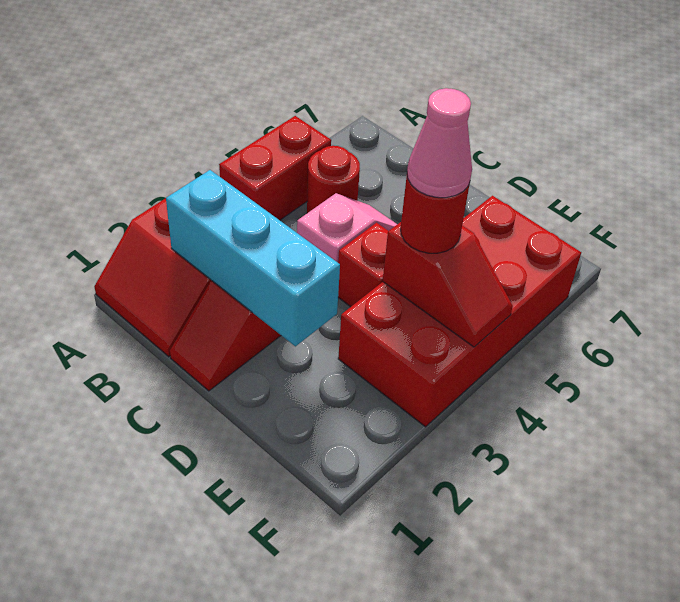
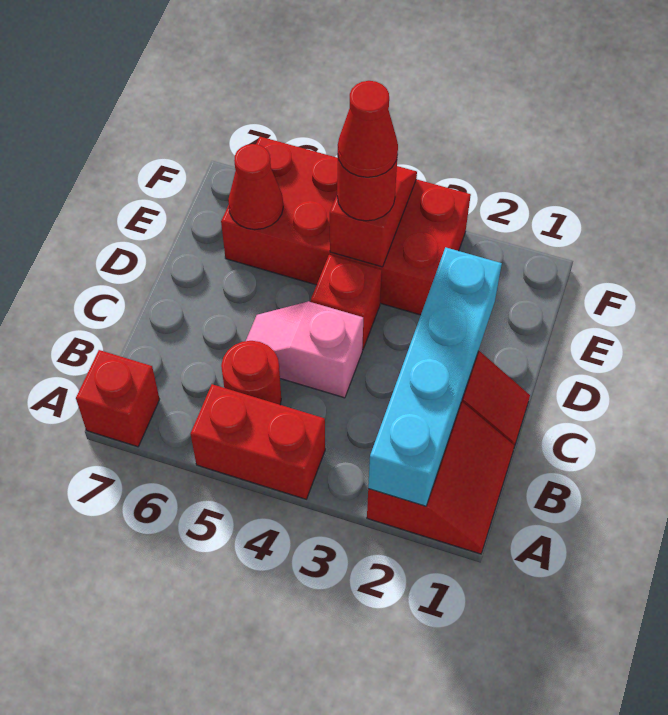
none -> red brick A7 level 1
cyan brick B2:D2 level 2 -> cyan brick A2:D2 level 2
pink cone E4 level 4 -> red cone E4 level 4
none -> red cone E6 level 2

